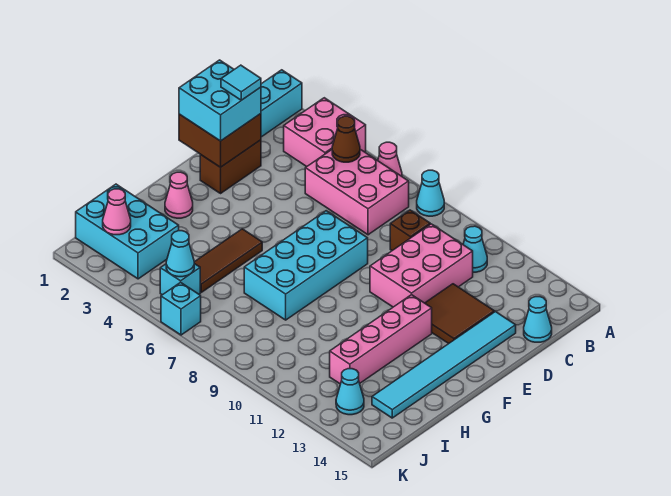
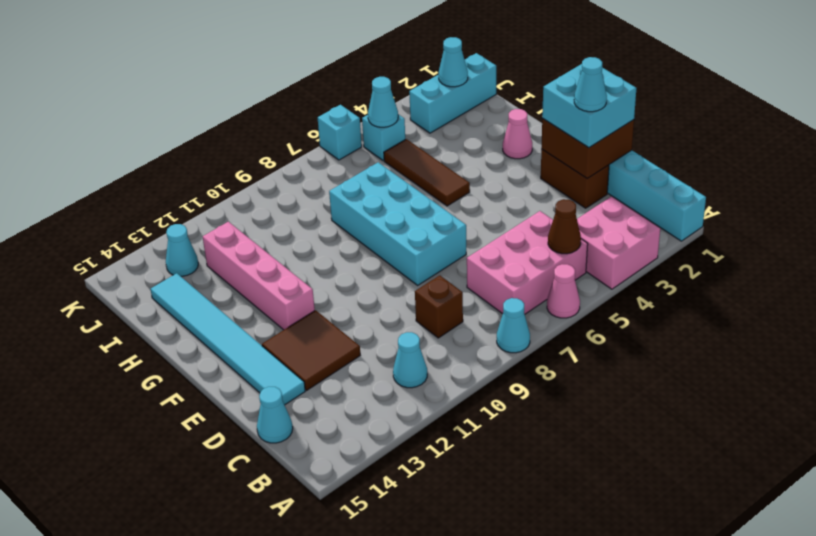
pink brick C10:E11 level 1 -> none
cyan tile D2 level 4 -> cyan cone D2 level 4
cyan brick I1:J3 level 1 -> cyan brick J1:J3 level 1
pink cone J2 level 2 -> cyan cone J2 level 2

